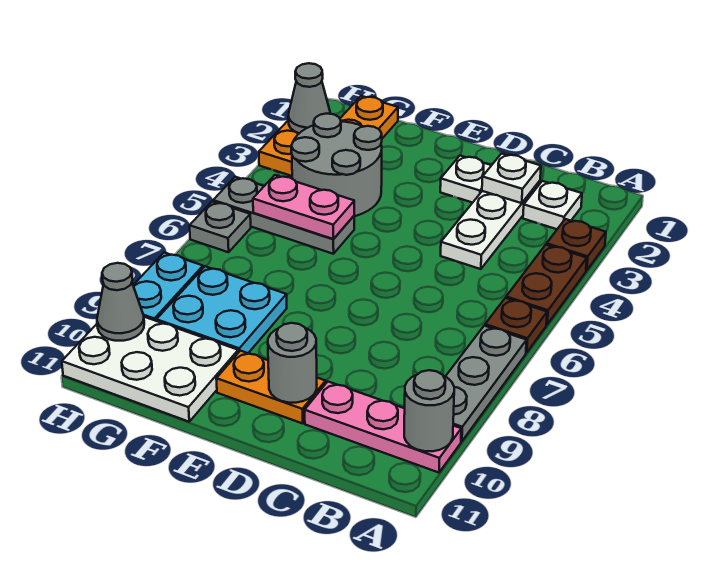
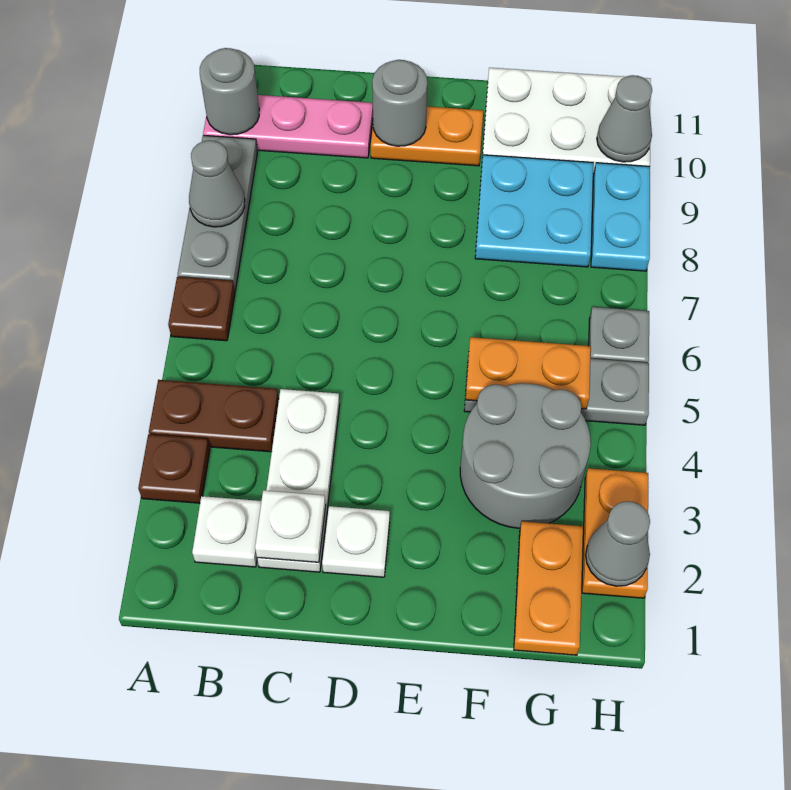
brown plate A4:A5 level 1 -> brown plate A4:B4 level 1
none -> grey cone A8 level 2
pink plate F5:G5 level 2 -> orange plate F5:G5 level 2

